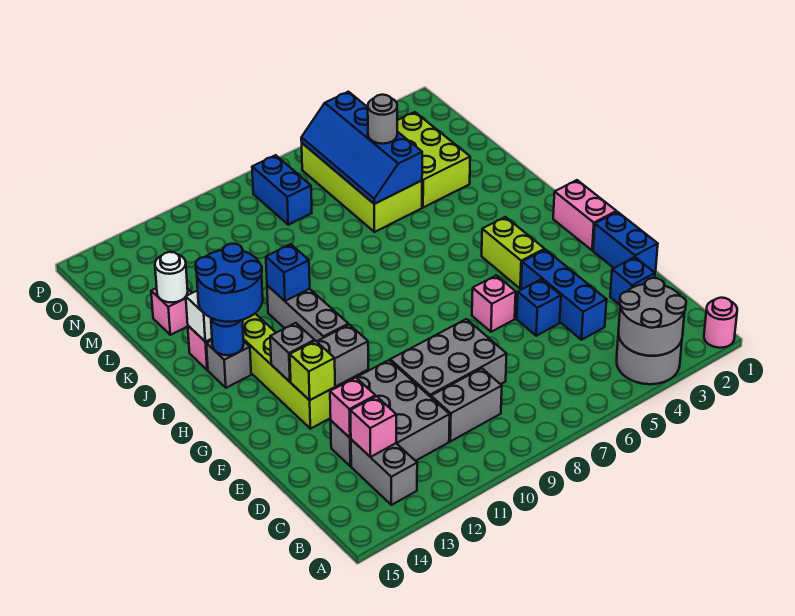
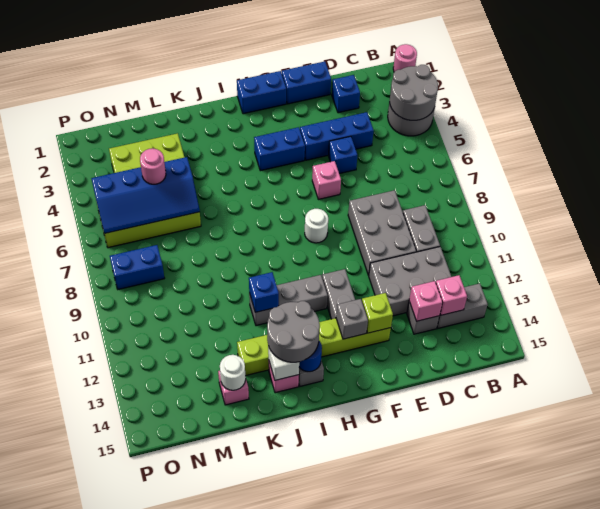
pink brick G1:H1 level 1 -> blue brick G1:H1 level 1
lime brick G4:H4 level 1 -> blue brick G4:H4 level 1
none -> white round brick G8 level 1
blue round brick I13:J14 level 3 -> grey round brick I13:J14 level 3
grey round brick M5 level 3 -> pink round brick M5 level 3

